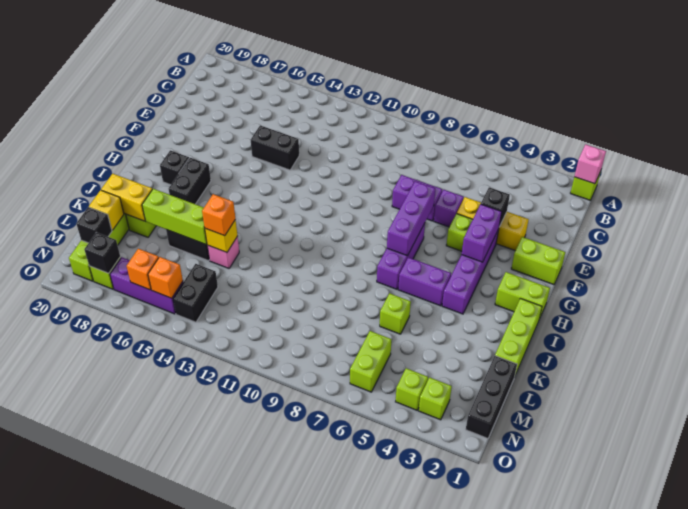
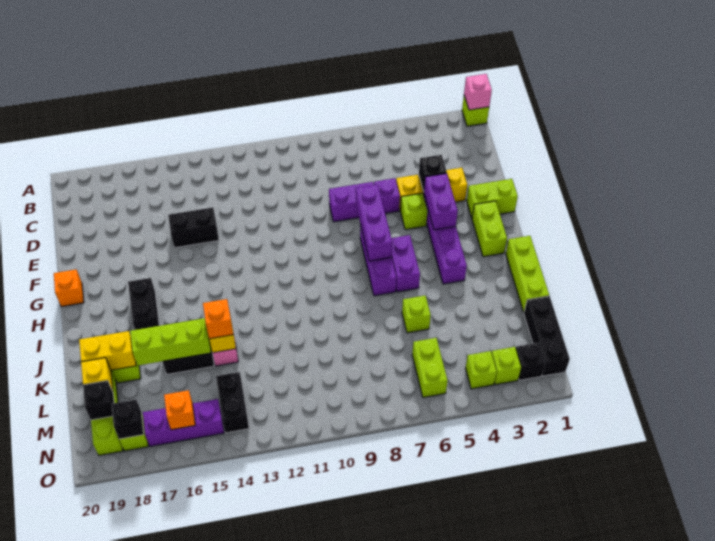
lime brick H1:H2 level 1 -> lime brick G2:H2 level 1
black brick H18 level 1 -> black brick N2 level 1
purple brick I5:I6 level 1 -> purple brick H6:I6 level 1
orange brick N15 level 2 -> orange brick G20 level 1

